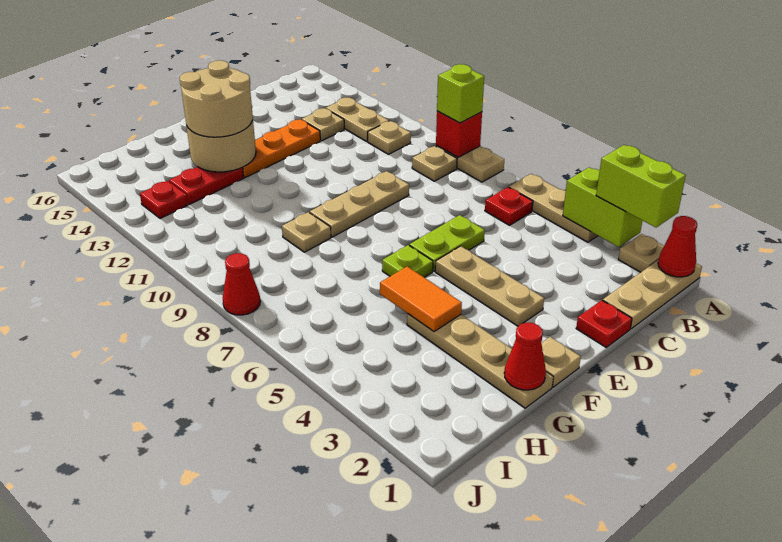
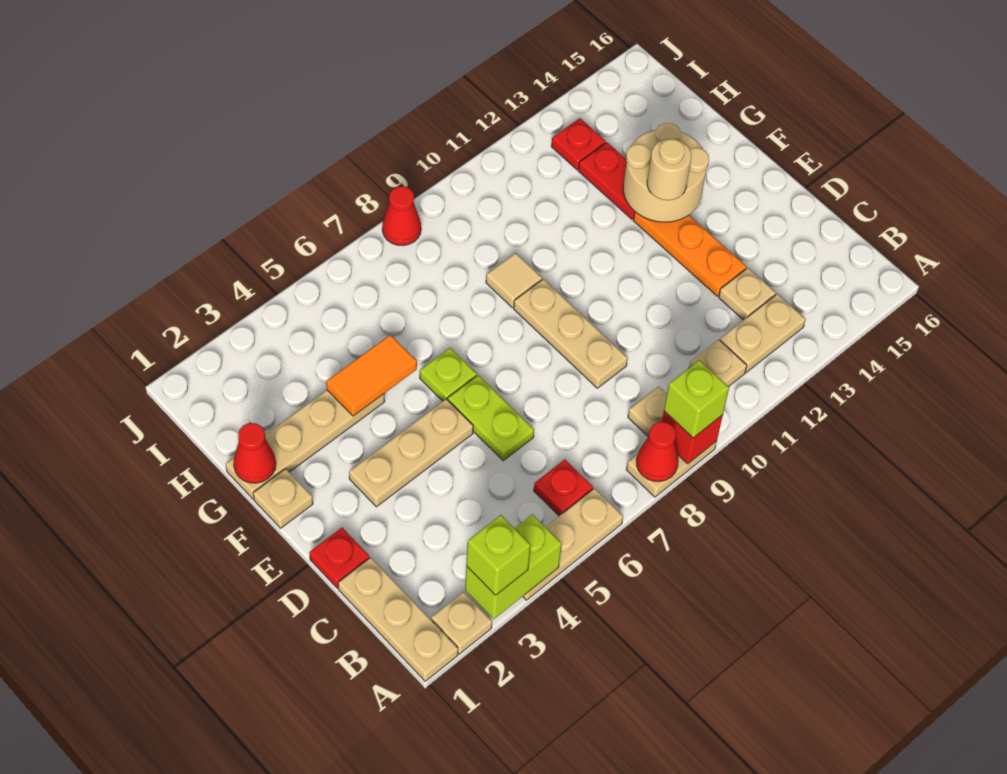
red cone A1 level 2 -> red cone A8 level 2
lime brick A2:A3 level 3 -> lime brick A3 level 3
tan round brick F13:G14 level 3 -> tan round brick F13 level 3
tan plate G9 level 1 -> tan tile G9 level 1

